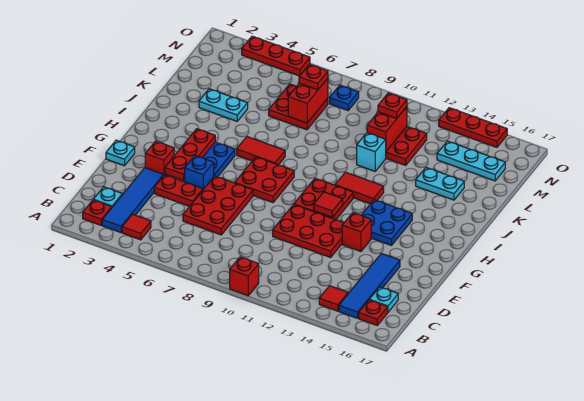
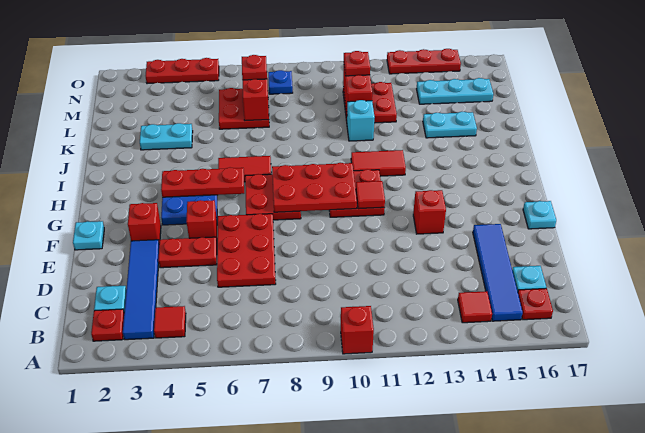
red plate E10:F12 level 1 -> red plate G8:H10 level 2
red plate F4:H4 level 2 -> red plate H4:H6 level 2
blue brick F5 level 1 -> red brick F5 level 1
none -> cyan plate F17 level 1
blue plate G13:H14 level 1 -> none

